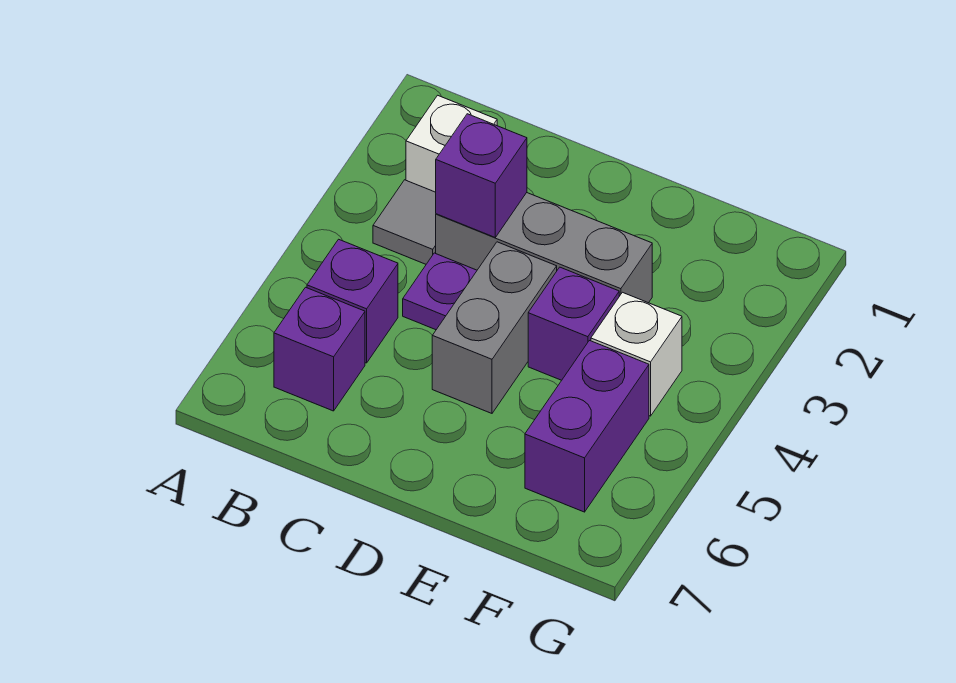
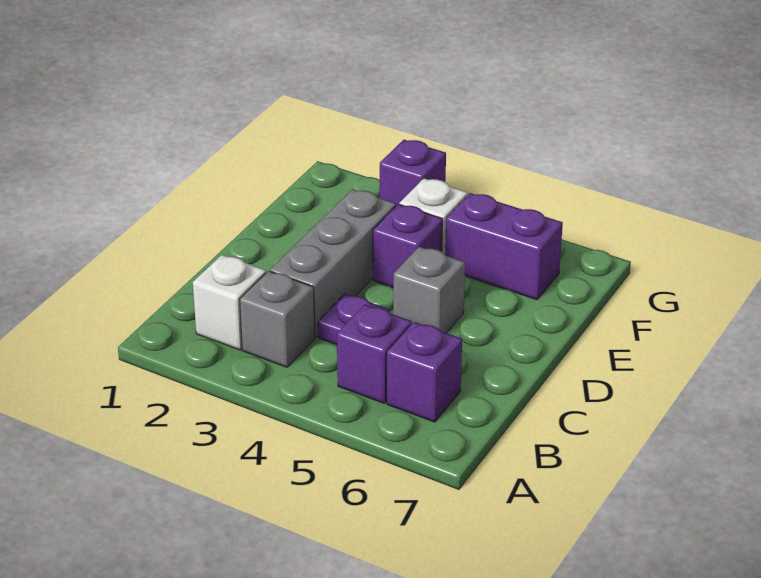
grey tile B3 level 1 -> grey brick B3 level 1
purple brick C3 level 2 -> purple brick G3 level 1
grey brick D4:D5 level 1 -> grey brick D5 level 1

